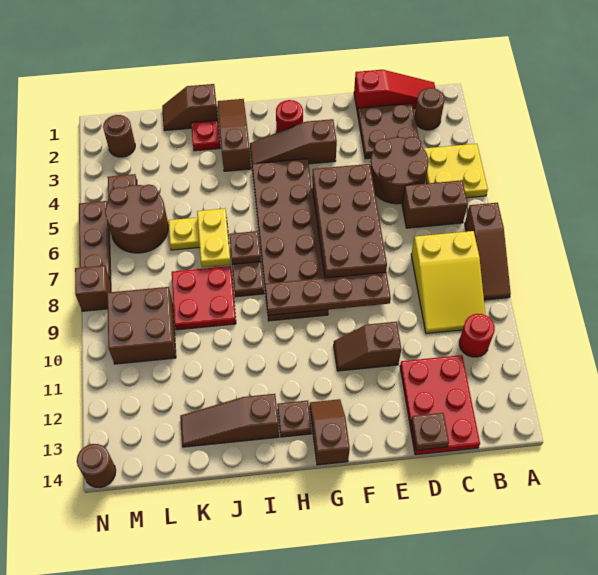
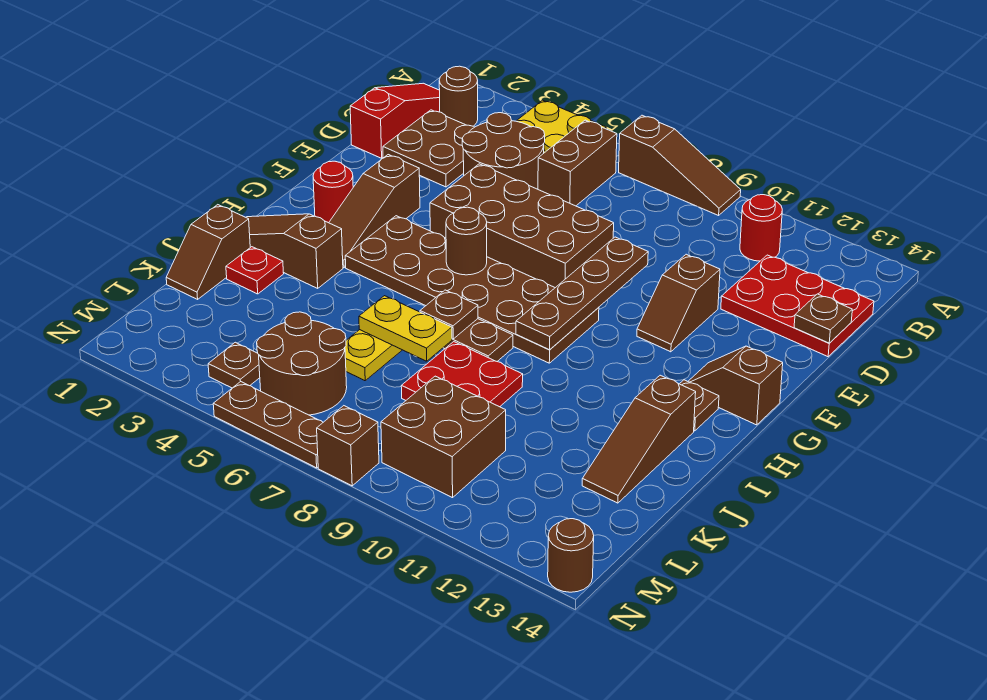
yellow slope B8:C10 level 1 top 8 -> none
brown round brick M2 level 1 -> brown round brick G6 level 2

